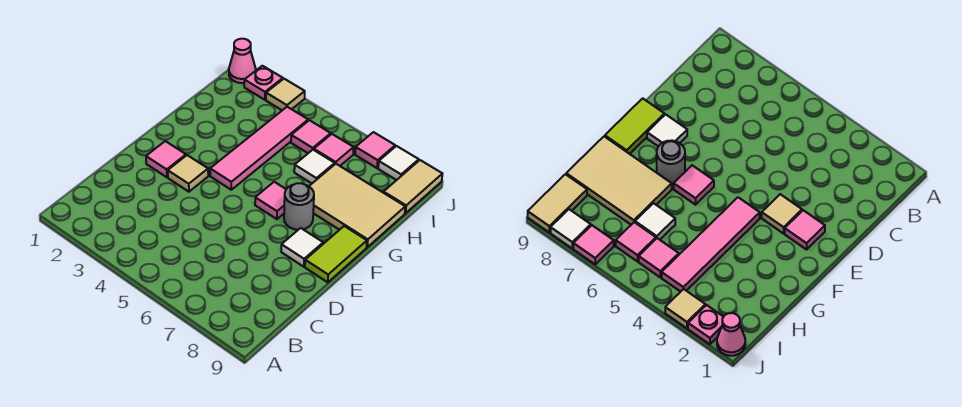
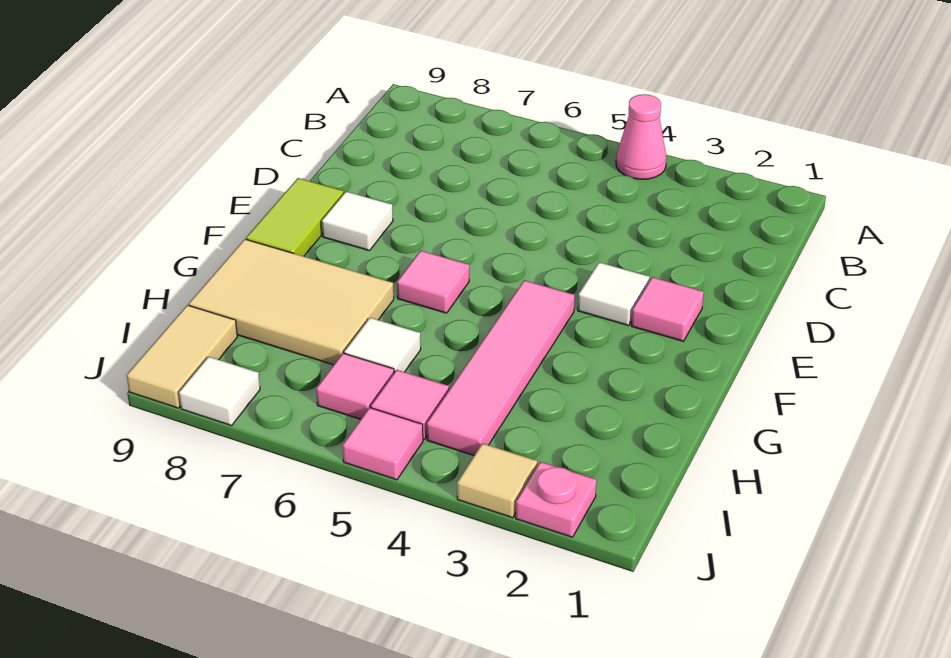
tan tile E3 level 1 -> white tile E3 level 1
grey round brick F7 level 1 -> none
pink cone J1 level 1 -> pink cone A4 level 1
pink tile J7 level 1 -> pink tile J5 level 1

